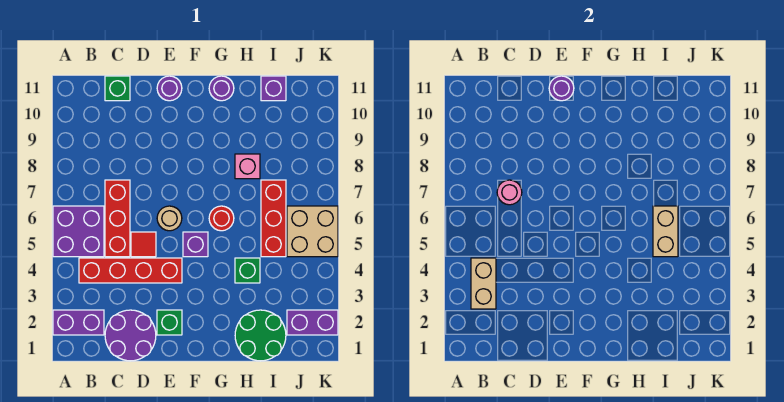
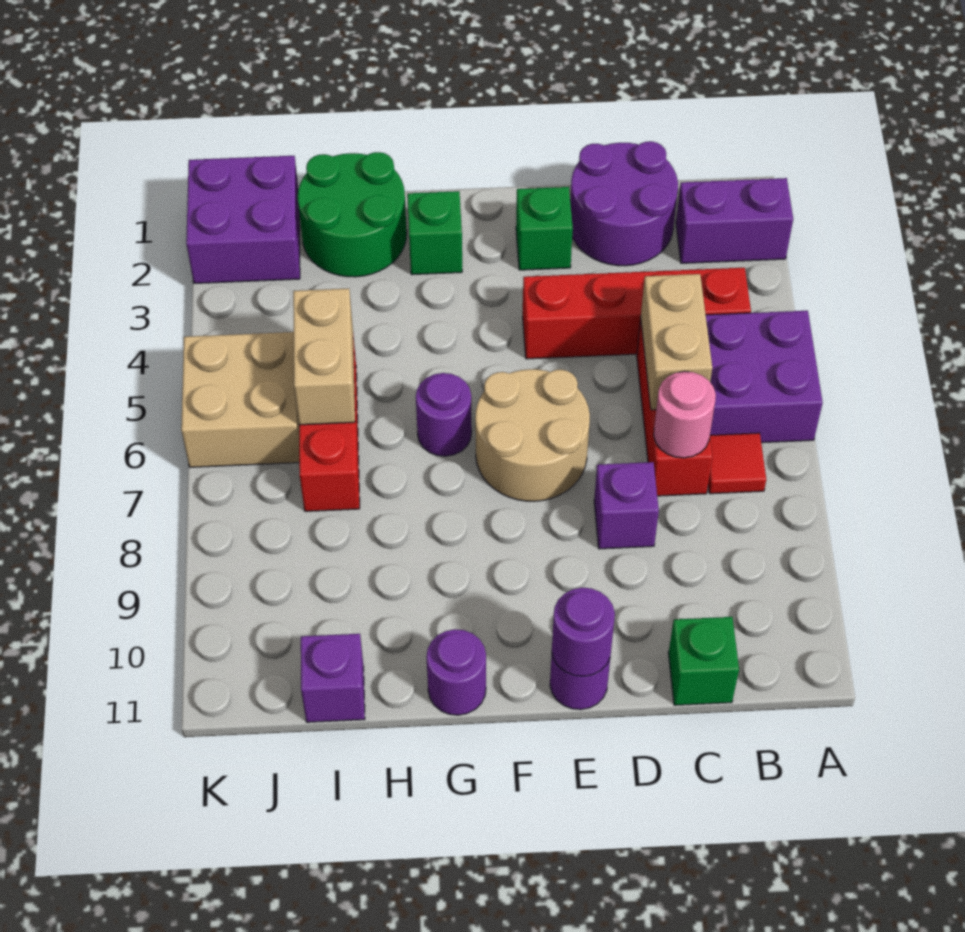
tan brick B3:B4 level 2 -> tan brick C5:C6 level 2
red tile D5 level 1 -> red tile B7 level 1
tan round brick E6 level 1 -> tan round brick E6:F7 level 1
purple brick F5 level 1 -> purple brick D8 level 1
red round brick G6 level 1 -> purple round brick G6 level 1
green brick H4 level 1 -> green brick G2 level 1
pink brick H8 level 1 -> none
purple brick J2:K2 level 1 -> purple brick J1:K2 level 1

